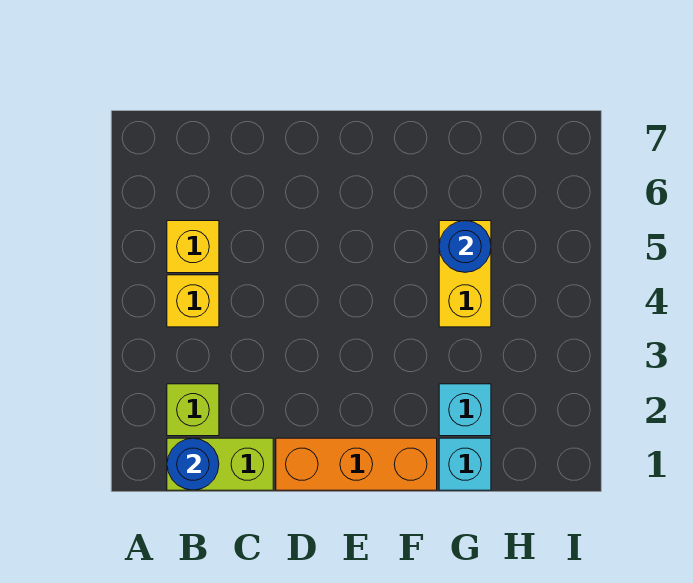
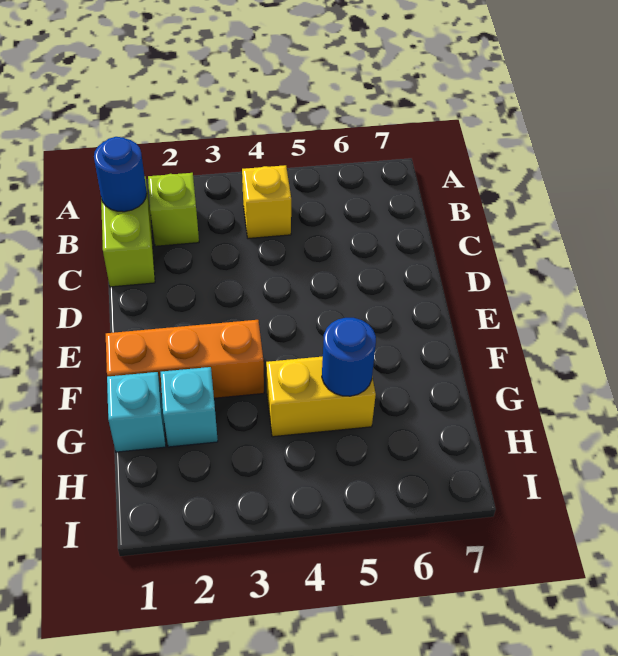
yellow brick B5 level 1 -> none
orange brick D1:F1 level 1 -> orange brick F1:F3 level 1

